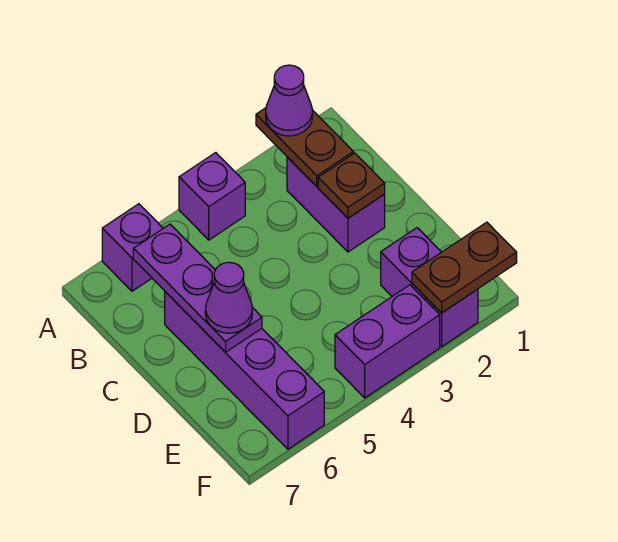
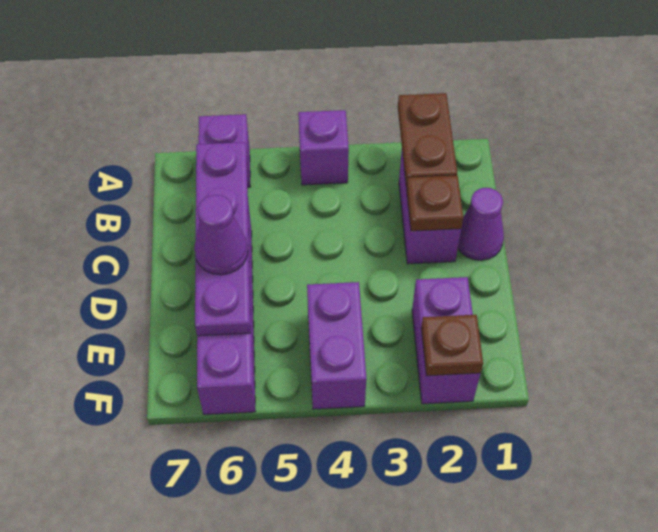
purple cone A2 level 3 -> purple cone C1 level 1
purple plate B6:D6 level 2 -> purple plate B6:E6 level 2
brown plate F1:F2 level 2 -> brown plate F2 level 2
purple brick F3:F4 level 1 -> purple brick E4:F4 level 1

